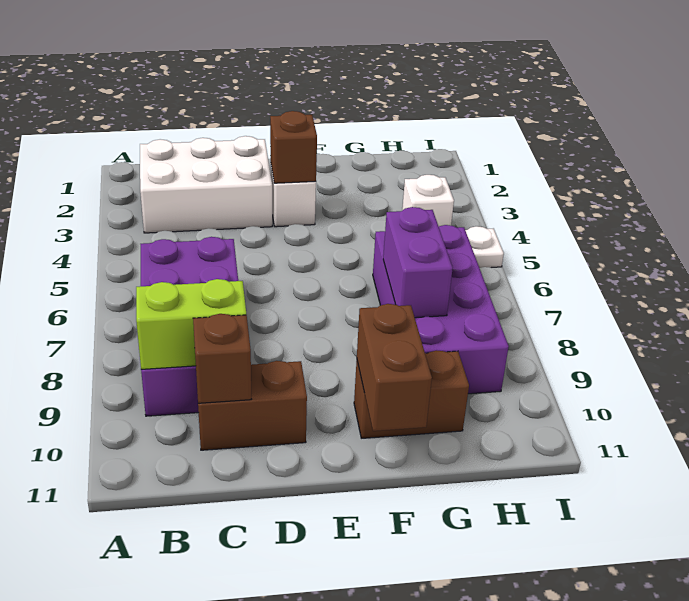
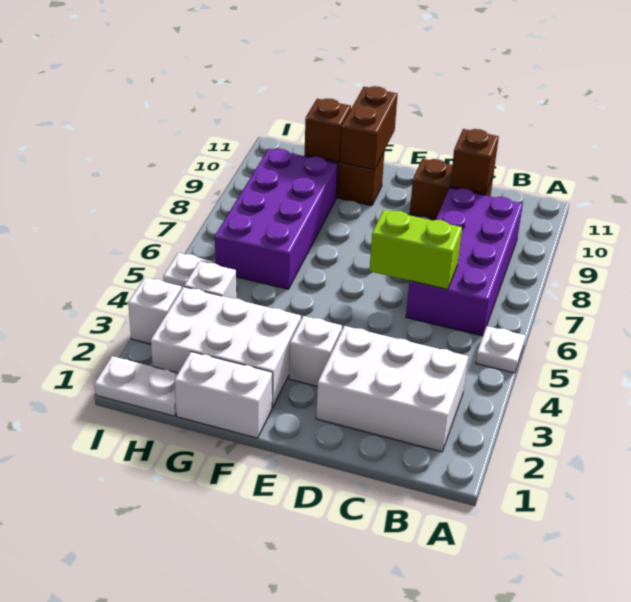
none -> white plate A5 level 1
lime brick B9:C9 level 2 -> lime brick C6:D6 level 2
brown brick E3 level 2 -> brown brick G10 level 2
none -> white brick F1:G1 level 1
none -> white brick F2:H3 level 1
purple brick G7:G8 level 2 -> none
none -> white plate H1:I1 level 1
none -> white brick I3 level 1

